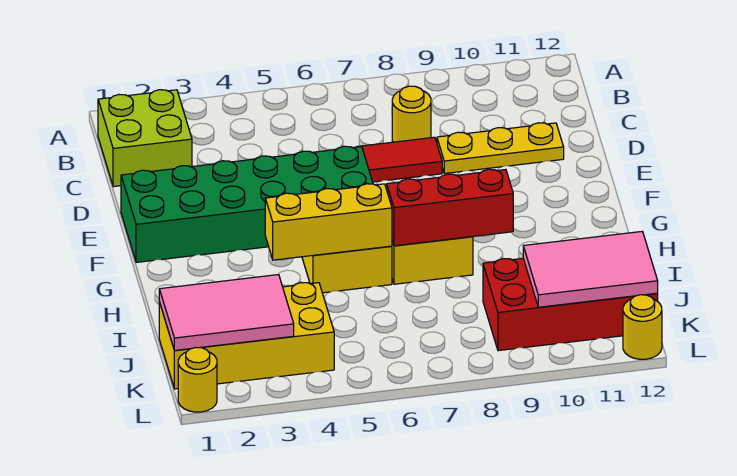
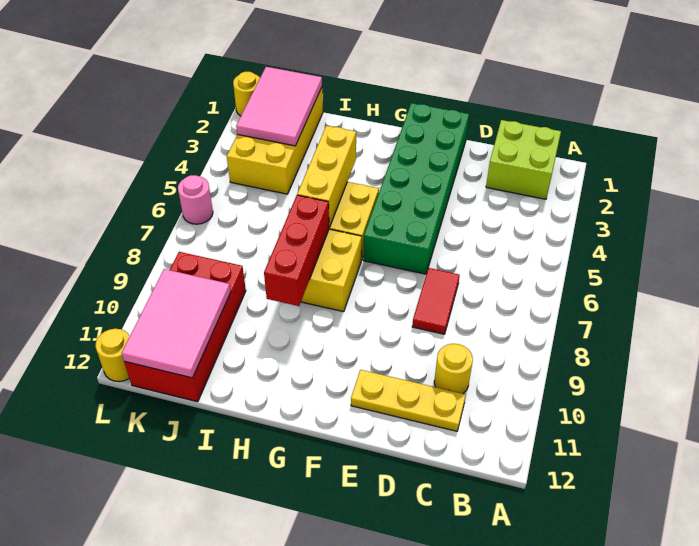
yellow round brick C8 level 1 -> yellow round brick C10 level 1
yellow plate D9:D11 level 1 -> yellow plate C11:E11 level 1
none -> pink round brick L6 level 1

